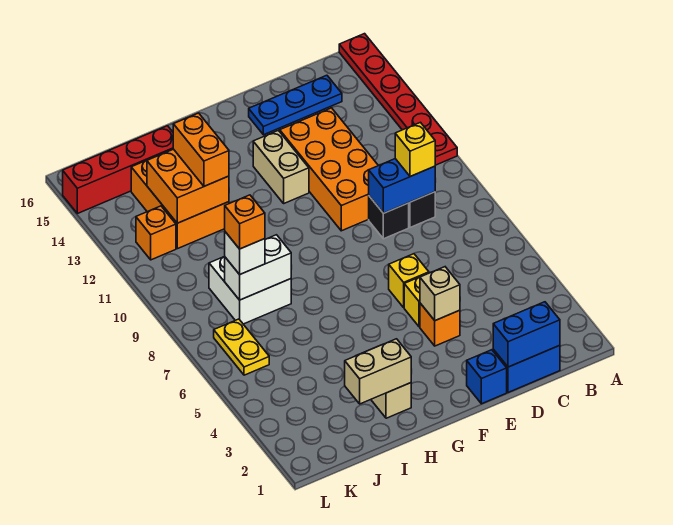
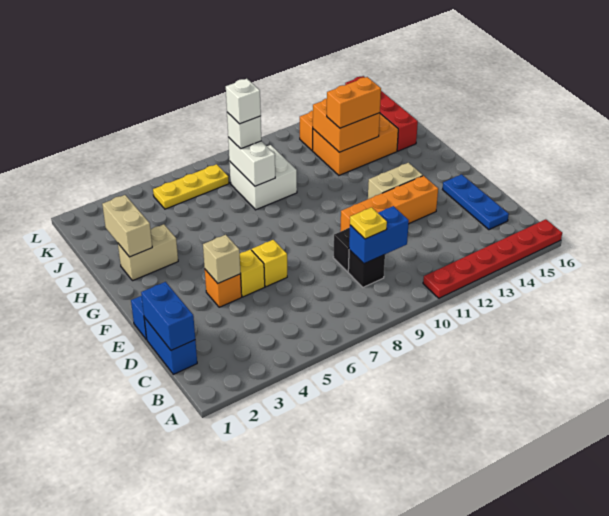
blue brick C9:D9 level 2 -> blue brick C9:C10 level 2
yellow brick C9 level 3 -> yellow plate C9 level 3
orange brick D10:E13 level 1 -> orange brick E10:E13 level 1
orange brick J8 level 4 -> white brick J8 level 4
yellow plate K6:K7 level 1 -> yellow plate K5:K7 level 1

